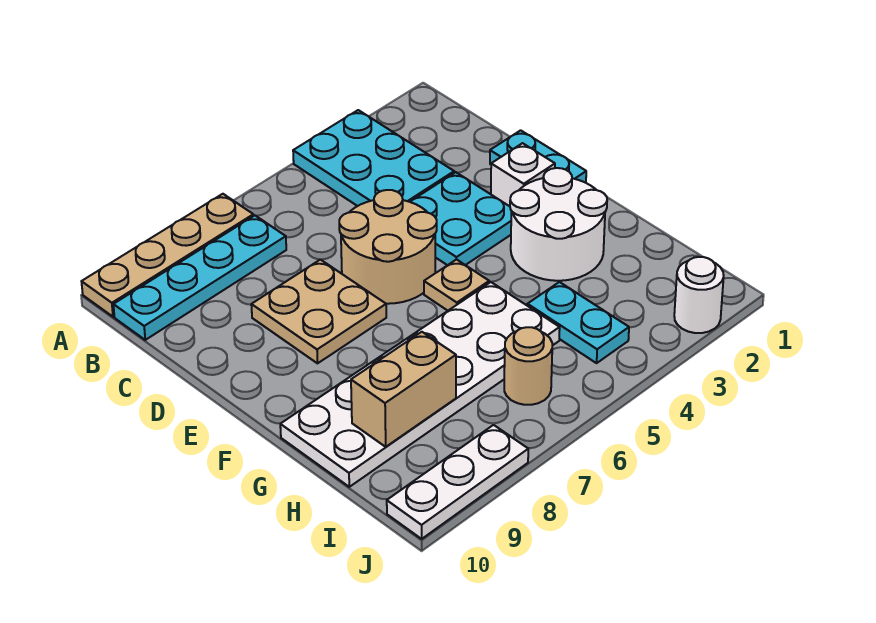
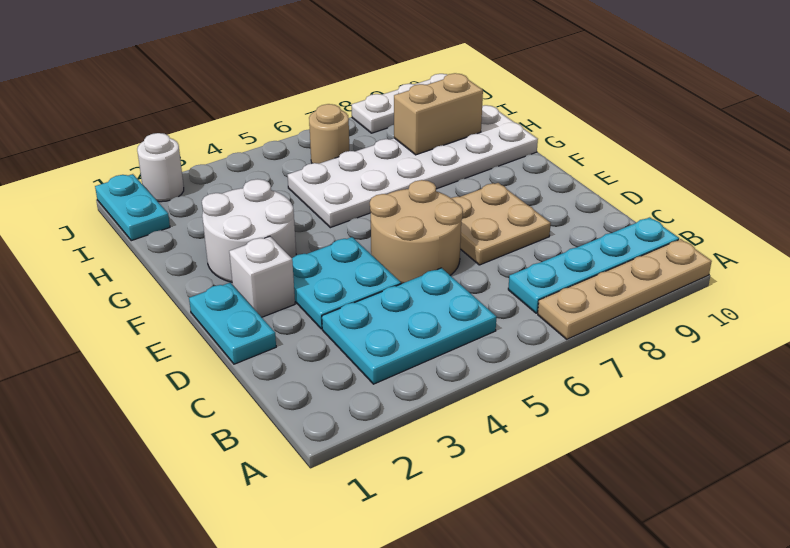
cyan plate A3:C4 level 1 -> cyan plate B3:C5 level 1
tan plate F5 level 1 -> none
cyan plate H4:I4 level 1 -> cyan plate I1:J1 level 1

